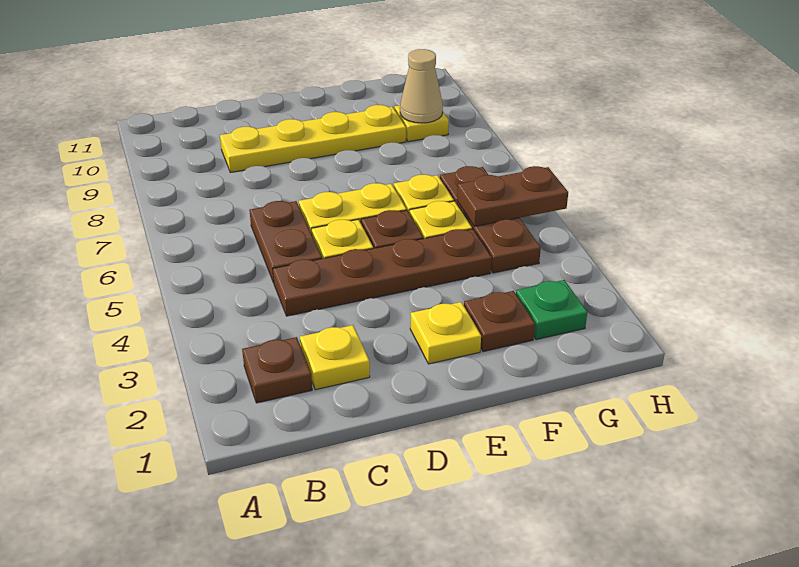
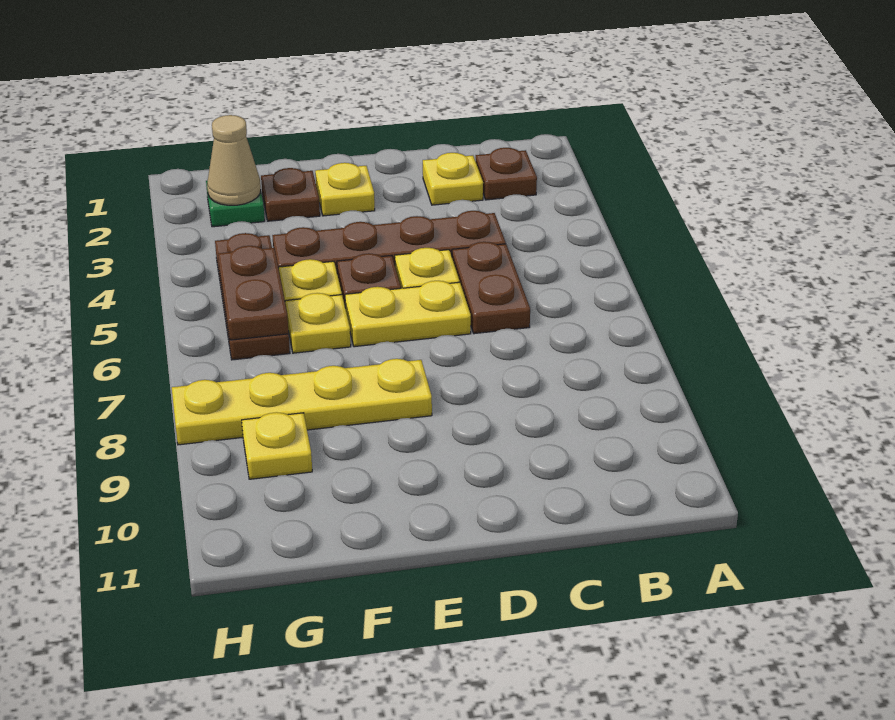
yellow plate C9:F9 level 1 -> yellow plate E8:H8 level 1
brown plate G5:H5 level 2 -> brown plate G5:G6 level 2
tan cone G9 level 2 -> tan cone G2 level 2

